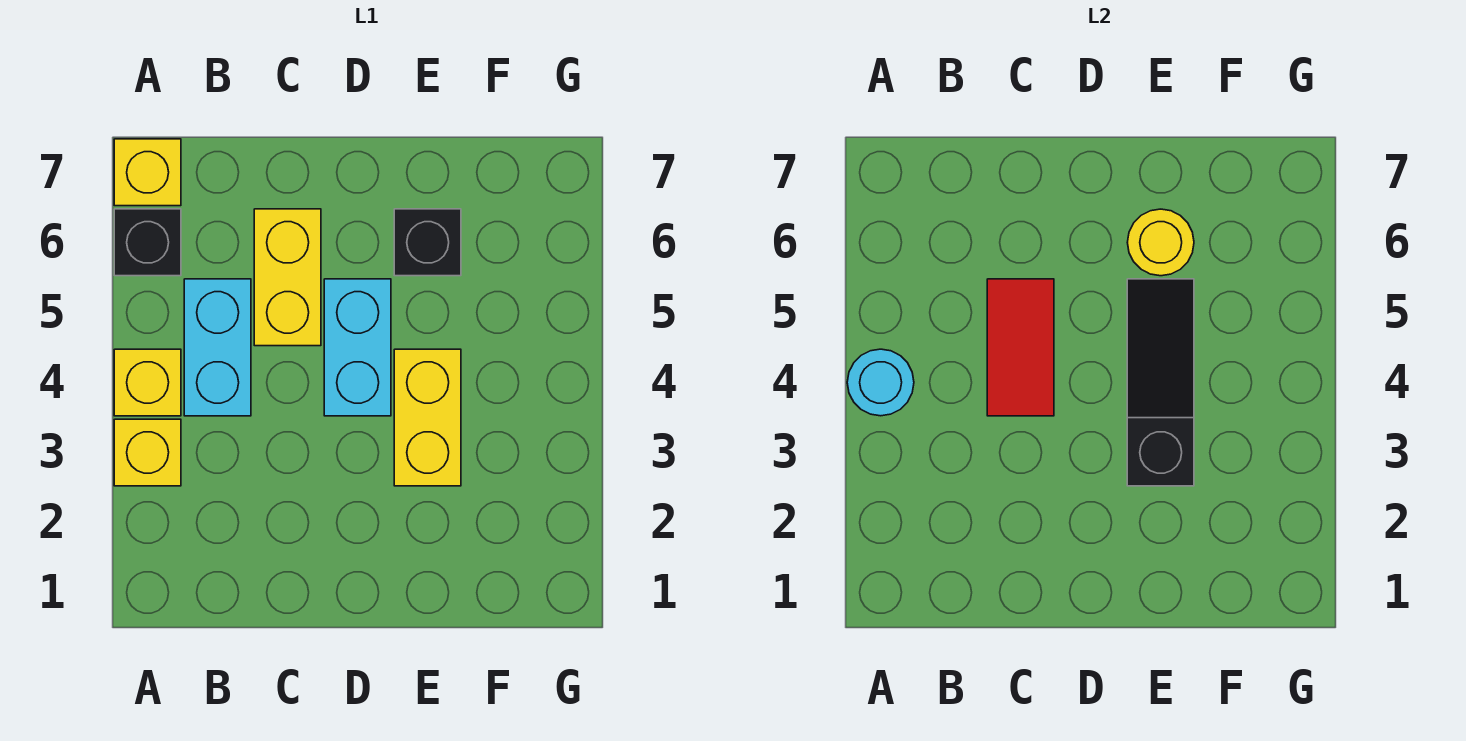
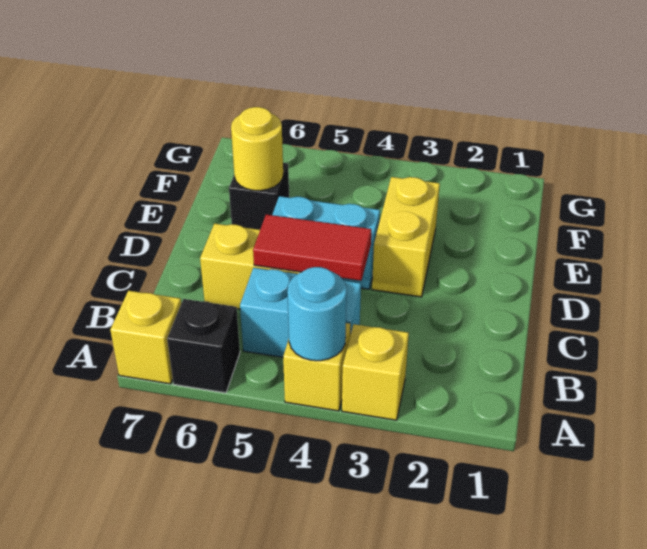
yellow brick E3:E4 level 1 -> yellow brick D3:E3 level 1
black slope E3:E5 level 2 top 3 -> none

